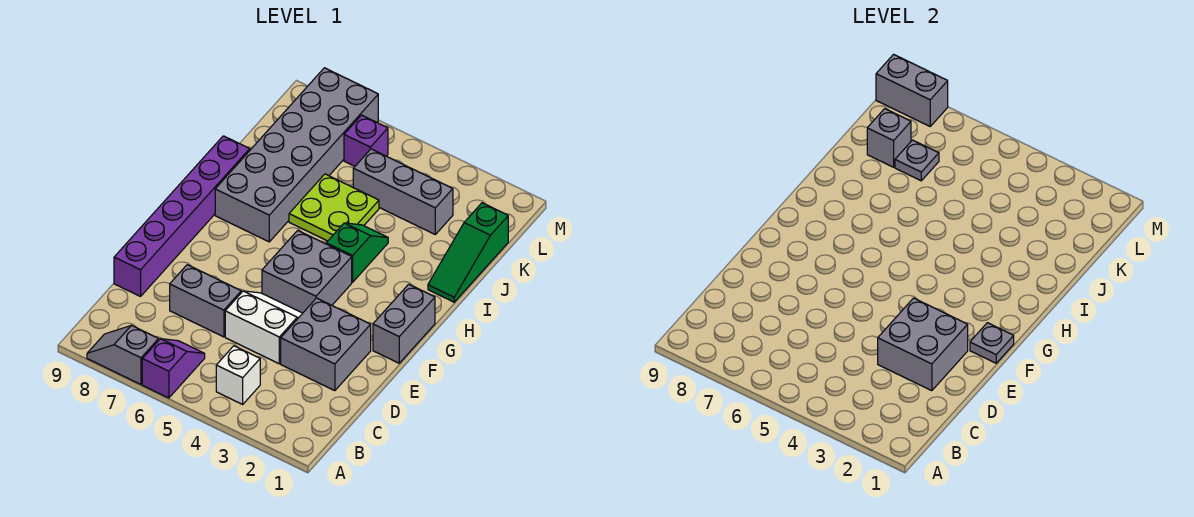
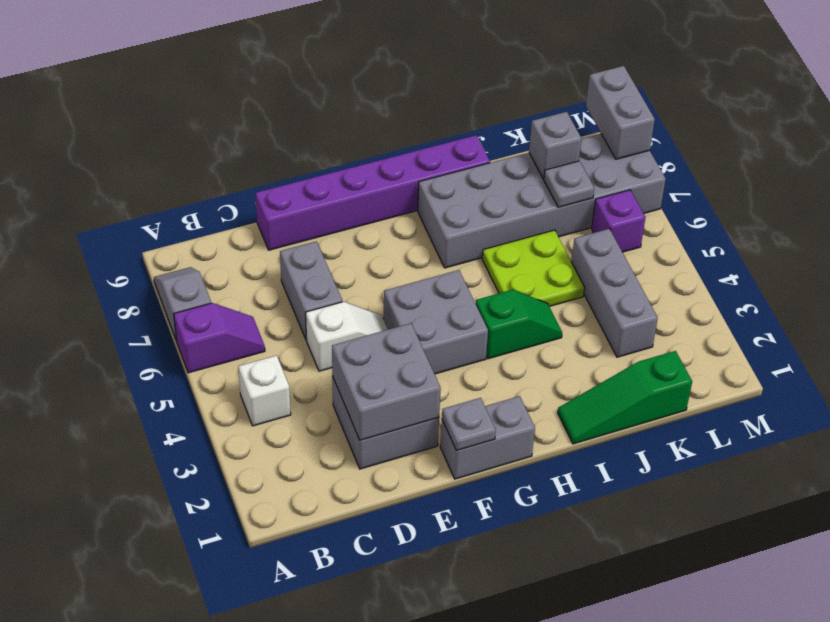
white slope D4:E5 level 1 top D -> white slope D5:E5 level 1 top D

